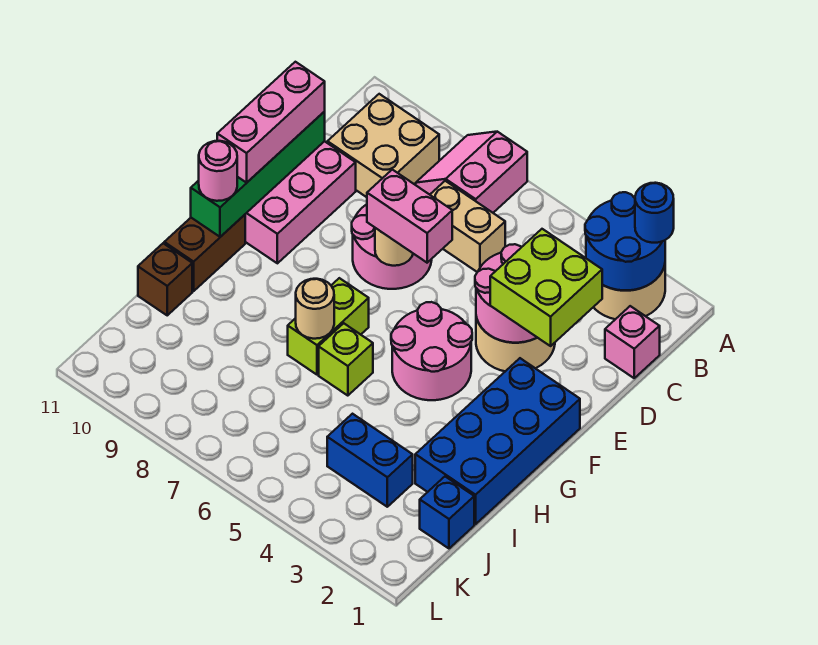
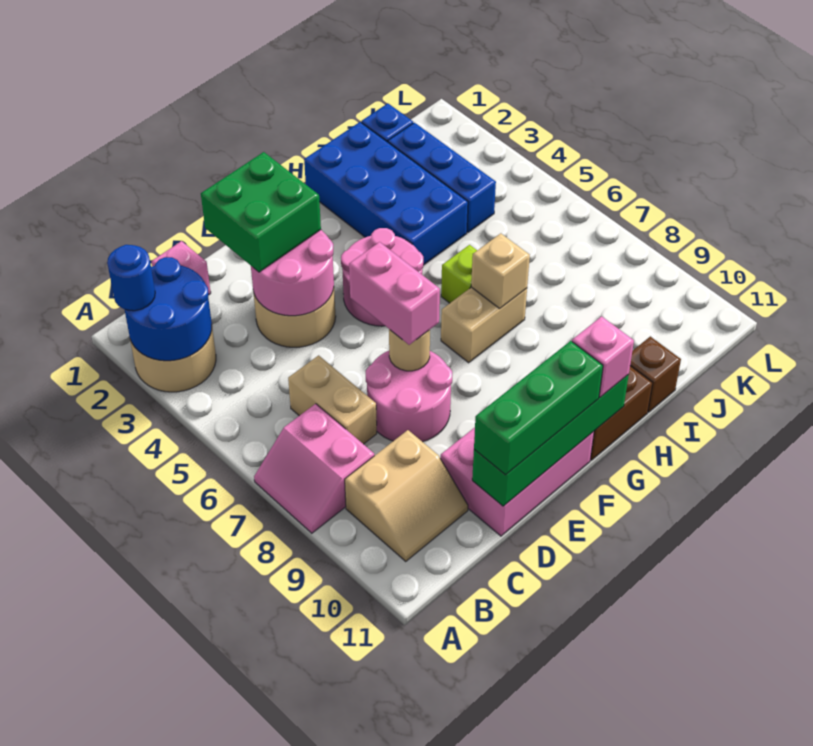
pink slope A7:B8 level 1 top 7 -> pink slope A7:B8 level 1 top B
tan brick B9:C10 level 1 -> tan slope B9:C10 level 1 top 9
lime brick D2:E3 level 3 -> green brick D2:E3 level 3
pink brick D11:F11 level 3 -> green brick D11:F11 level 3
blue brick F1:I2 level 1 -> blue brick H1:I4 level 1
lime brick G7:H7 level 1 -> tan brick G7:H7 level 1
pink round brick G11 level 3 -> pink brick G11 level 3
tan round brick H7 level 2 -> tan brick H7 level 2
blue brick J3:J4 level 1 -> blue brick J2:J4 level 1

